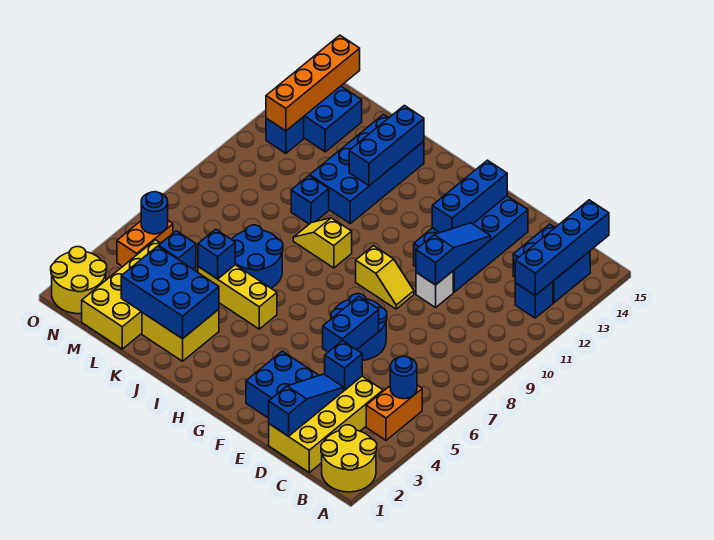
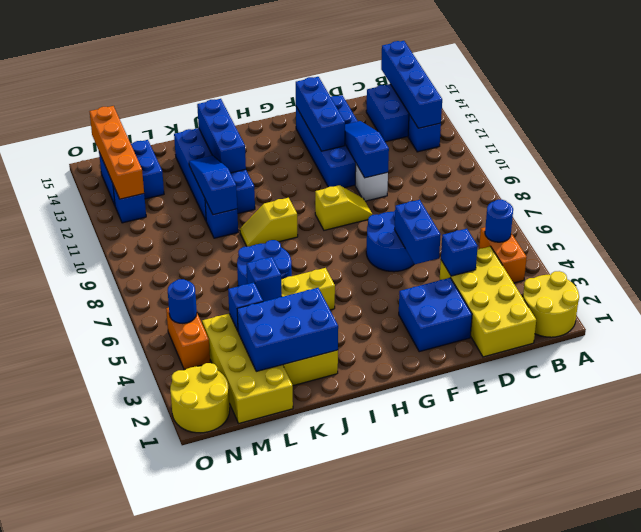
blue slope D1:D3 level 2 top 1 -> blue slope K10:K12 level 2 top 10

